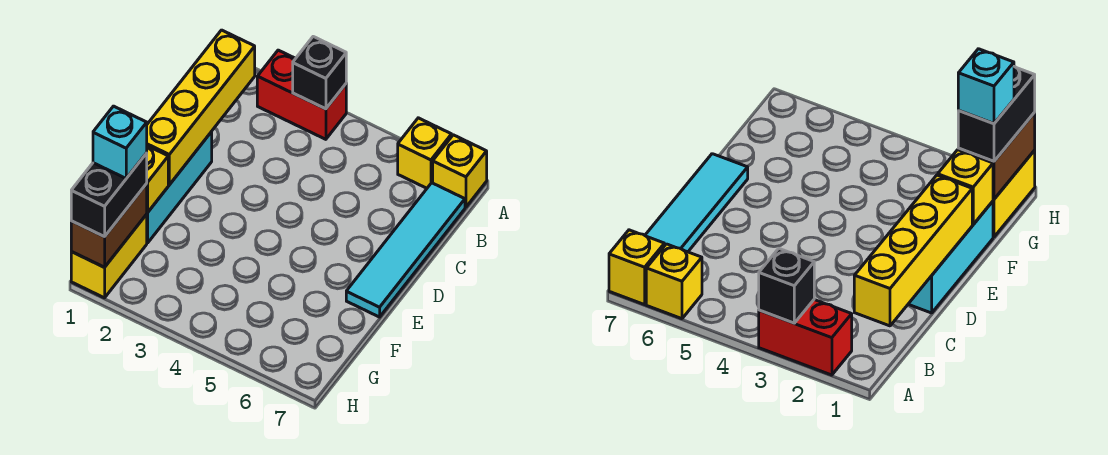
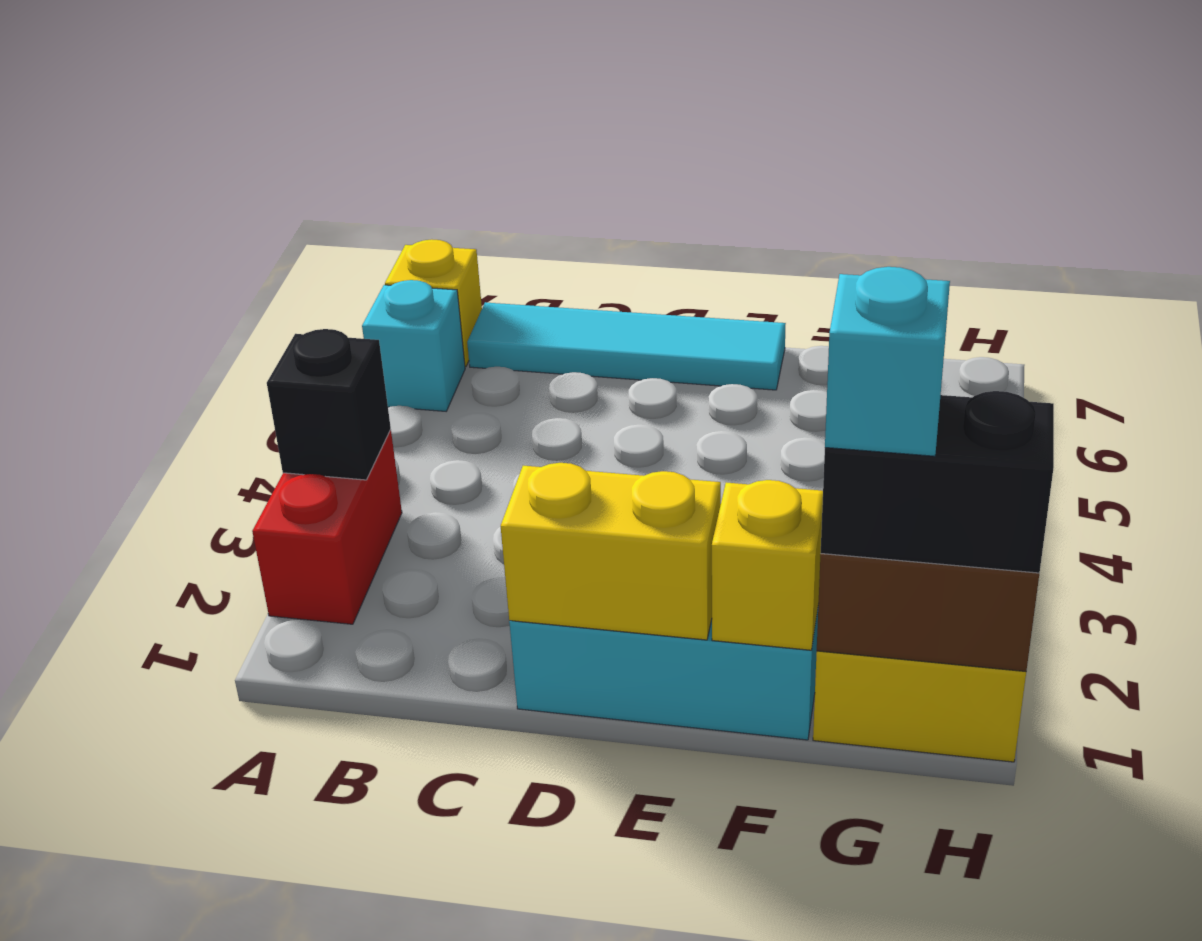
yellow brick A6 level 1 -> cyan brick A6 level 1
yellow brick B1:E1 level 2 -> yellow brick D1:E1 level 2

